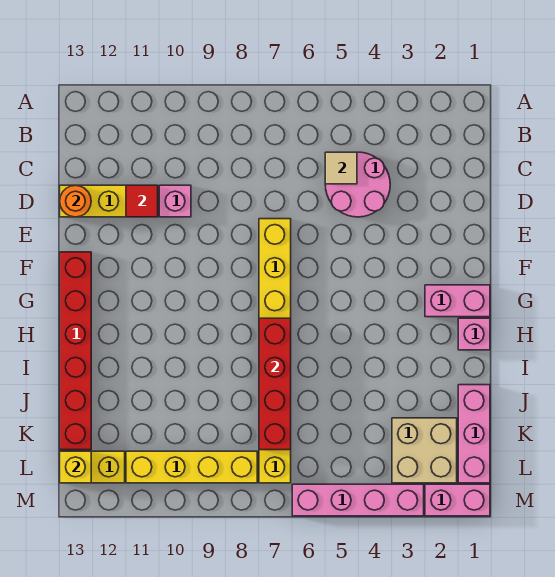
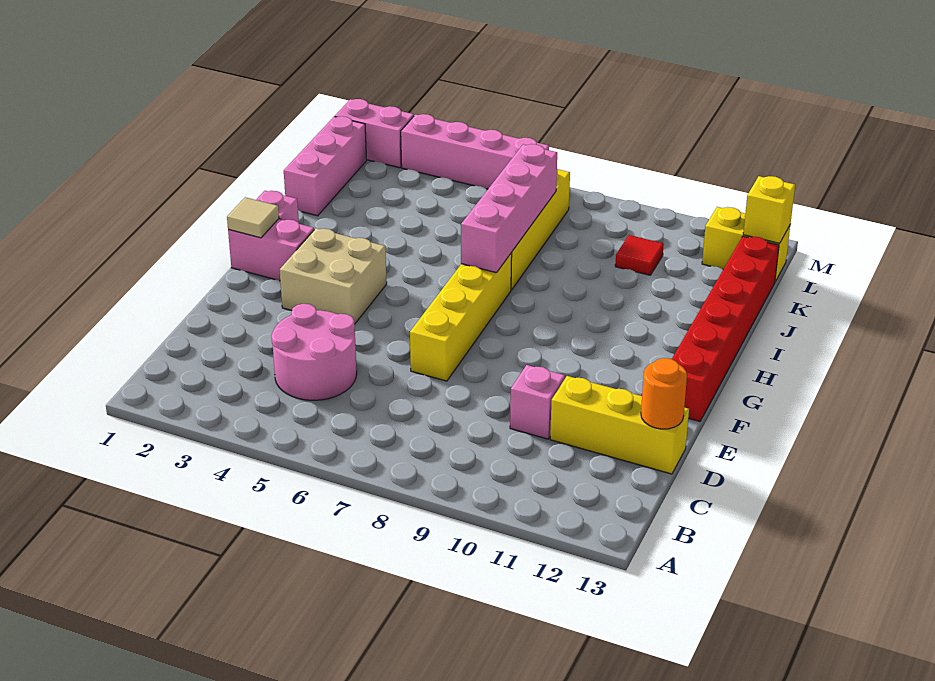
tan tile C5 level 2 -> tan tile G1 level 2
red tile D11 level 2 -> red tile K10 level 1
red brick H7:K7 level 2 -> pink brick H7:K7 level 2
tan brick K2:L3 level 1 -> tan brick F3:G4 level 1
yellow brick L8:L11 level 1 -> none

